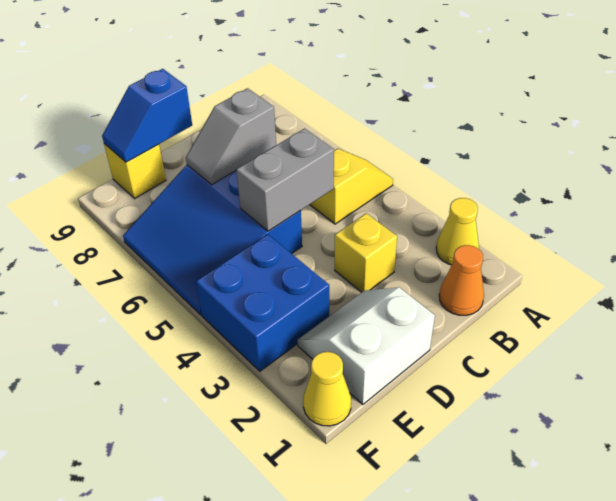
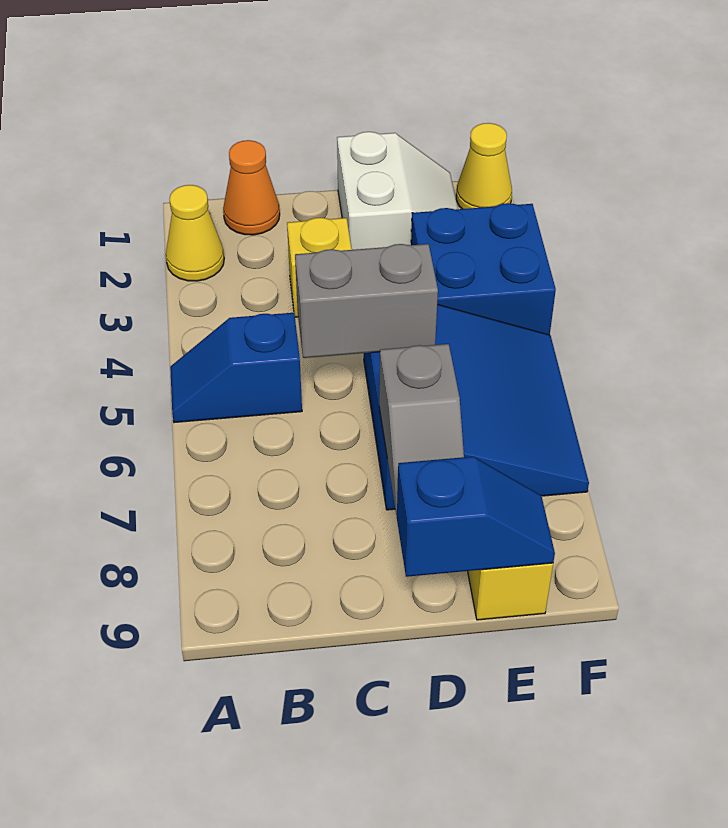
yellow slope A5:B5 level 1 top B -> blue slope A5:B5 level 1 top B
grey slope C7:D7 level 2 top C -> grey slope D7:D8 level 2 top 7
white slope D1:E2 level 1 top 1 -> white slope D1:E2 level 1 top D

